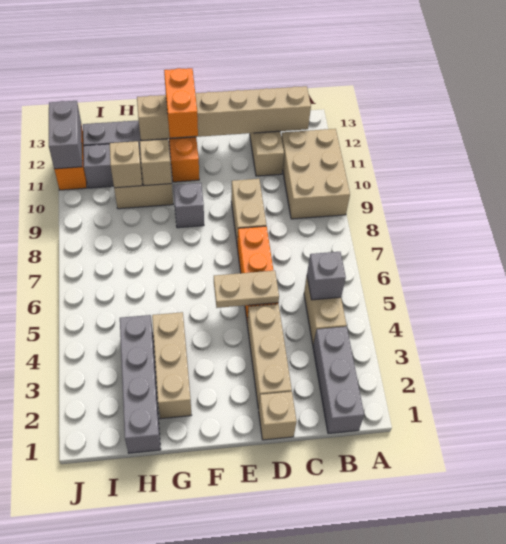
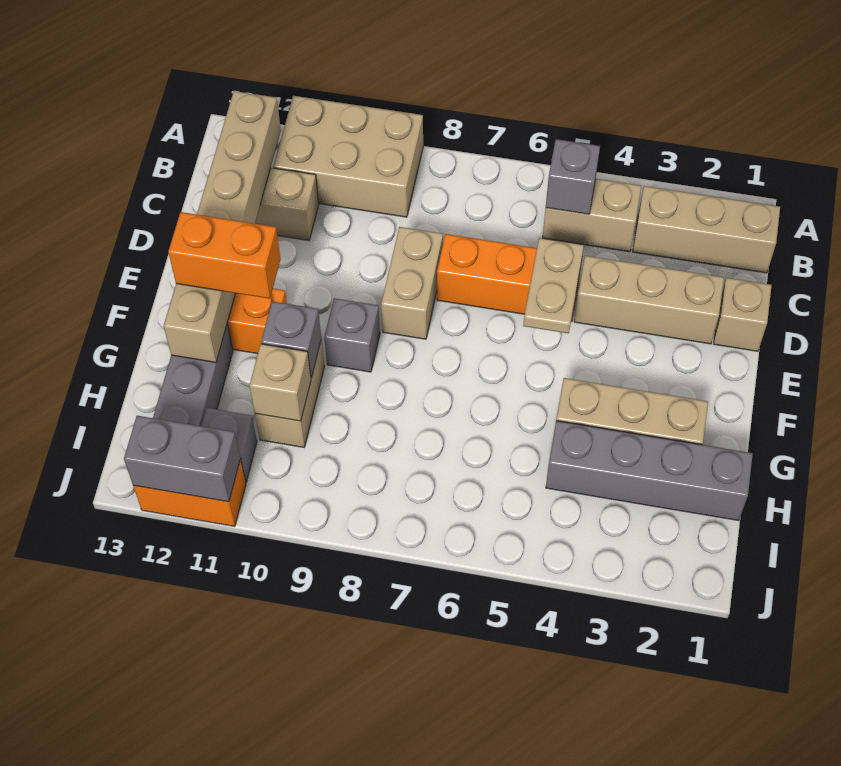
grey brick B1:B3 level 1 -> tan brick B1:B3 level 1
tan brick D8:D9 level 1 -> tan brick D8:E8 level 1
tan brick G10 level 2 -> grey brick G10 level 2

